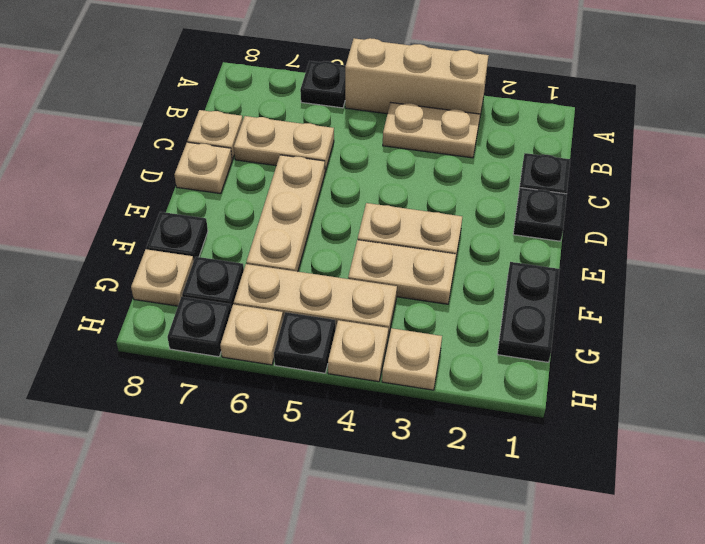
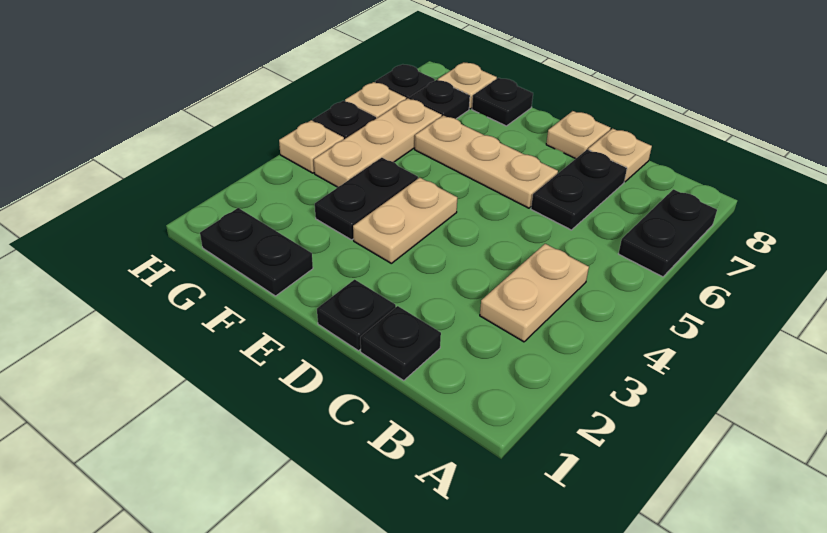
tan brick A3:A5 level 1 -> none
black plate A6 level 1 -> black plate A6:A7 level 1
tan plate C6:C7 level 1 -> black plate C6:C7 level 1
tan plate F3:F4 level 1 -> black plate F3:F4 level 1
tan plate H3 level 1 -> none

